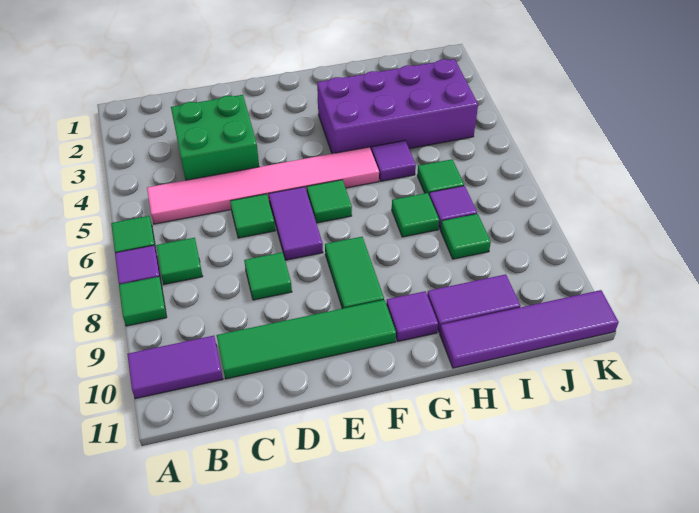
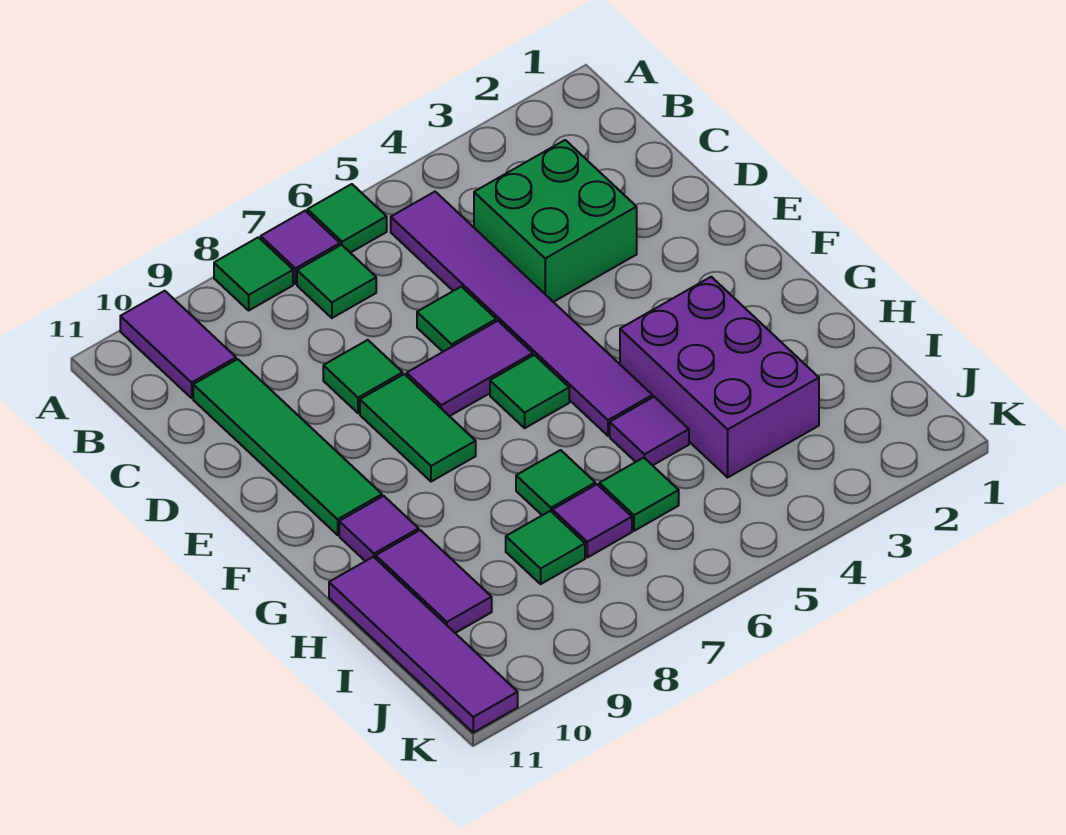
pink tile B5:G5 level 1 -> purple tile B5:G5 level 1
green tile F8:F9 level 1 -> green tile E8:F8 level 1
purple brick G3:J4 level 1 -> purple brick G3:I4 level 1

